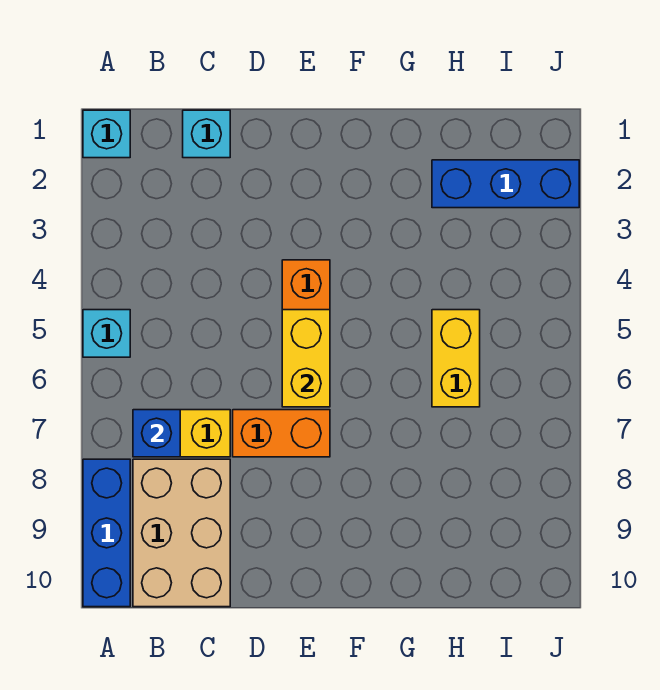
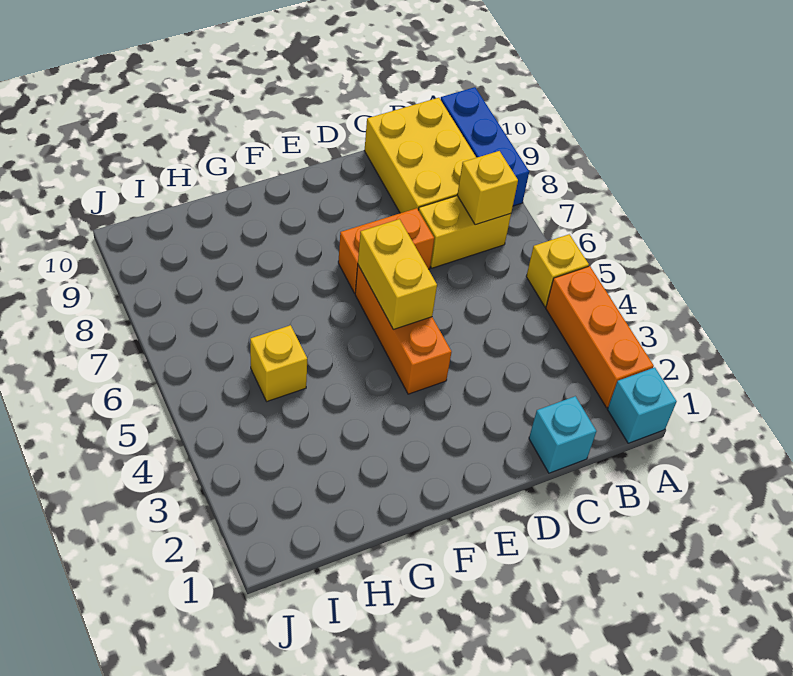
none -> orange brick A2:A4 level 1
cyan brick A5 level 1 -> yellow brick A5 level 1
blue brick B7 level 2 -> yellow brick B7 level 2
tan brick B8:C10 level 1 -> yellow brick B8:C10 level 1
blue brick H2:J2 level 1 -> none
yellow brick H5:H6 level 1 -> yellow brick H5 level 1

